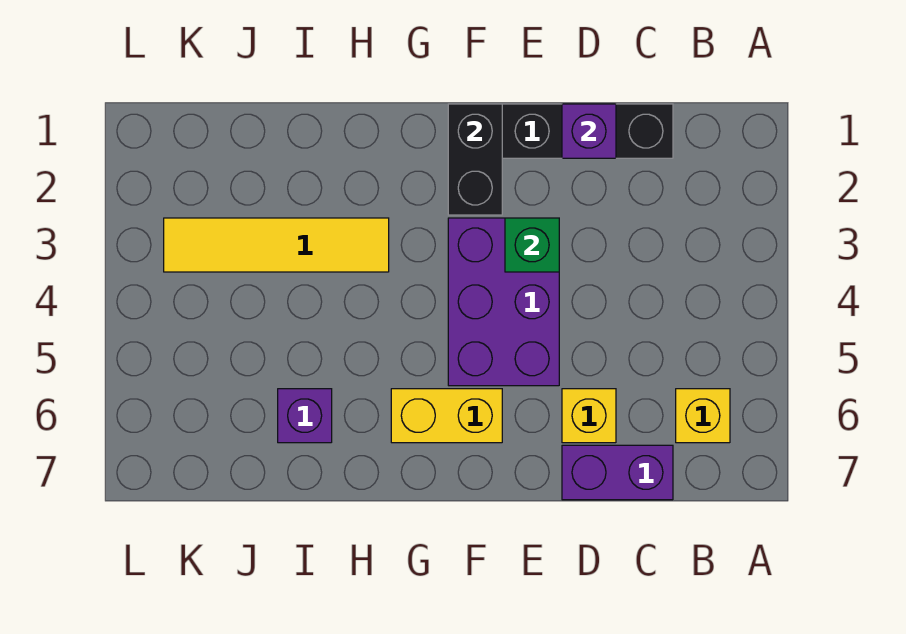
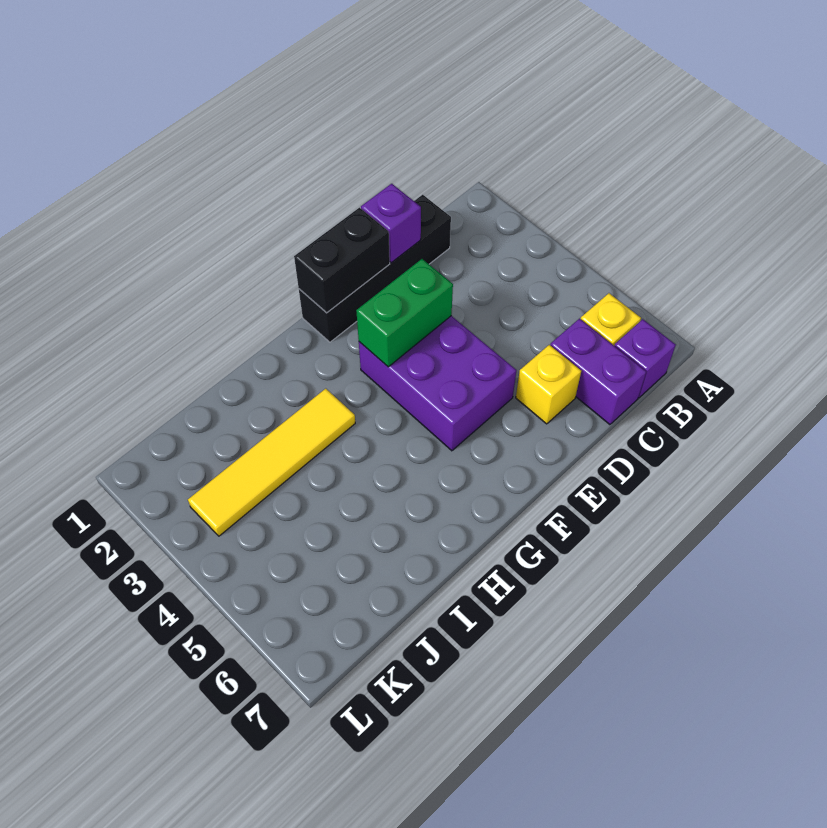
purple brick C7:D7 level 1 -> purple brick C6:C7 level 1
green brick E3 level 2 -> green brick E3:F3 level 2
black brick F1:F2 level 2 -> black brick E1:F1 level 2
yellow brick F6:G6 level 1 -> none
purple brick I6 level 1 -> purple brick B7 level 1

